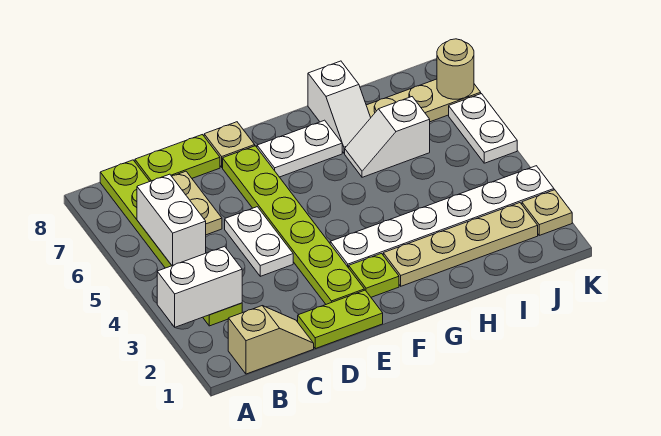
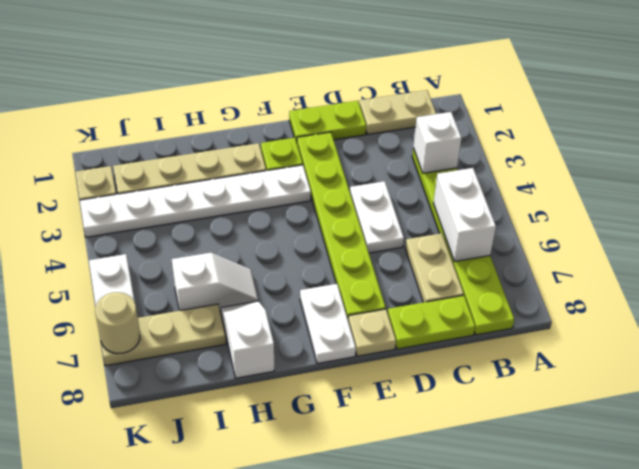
white brick A3:B3 level 2 -> white brick B3 level 2
tan slope B1:C1 level 1 top B -> tan plate B1:C1 level 1
white plate F7:G7 level 1 -> white plate F7:F8 level 1

